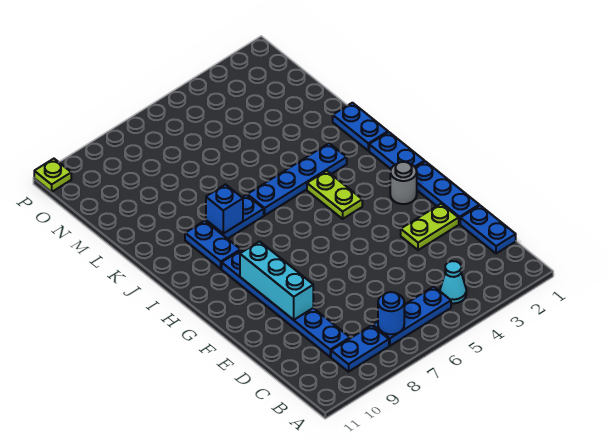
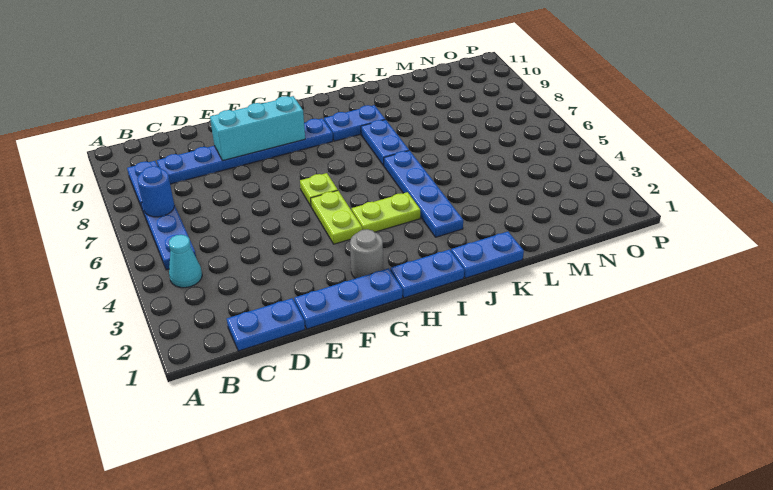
lime plate E2:E3 level 1 -> lime plate G4:G5 level 1
blue brick J8 level 2 -> none
lime plate P11 level 1 -> lime plate G6 level 1

